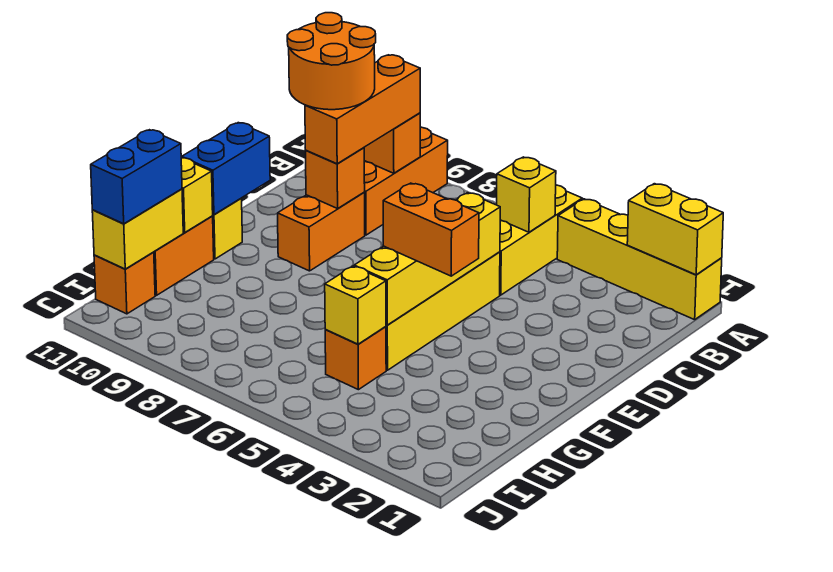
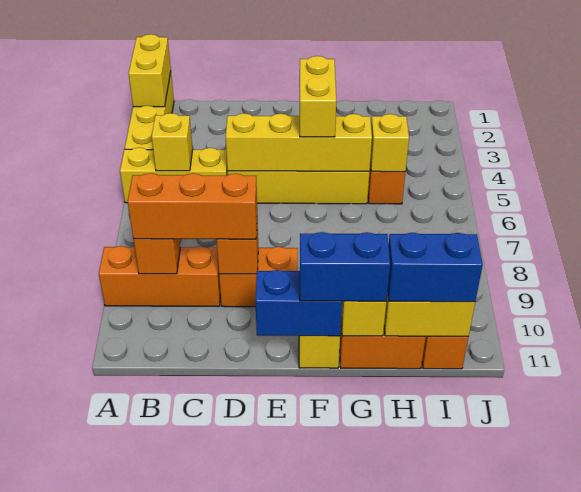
orange round brick C9:D10 level 4 -> none
orange brick F4:F5 level 3 -> yellow brick F4:F5 level 3
none -> blue brick F11:G11 level 3

